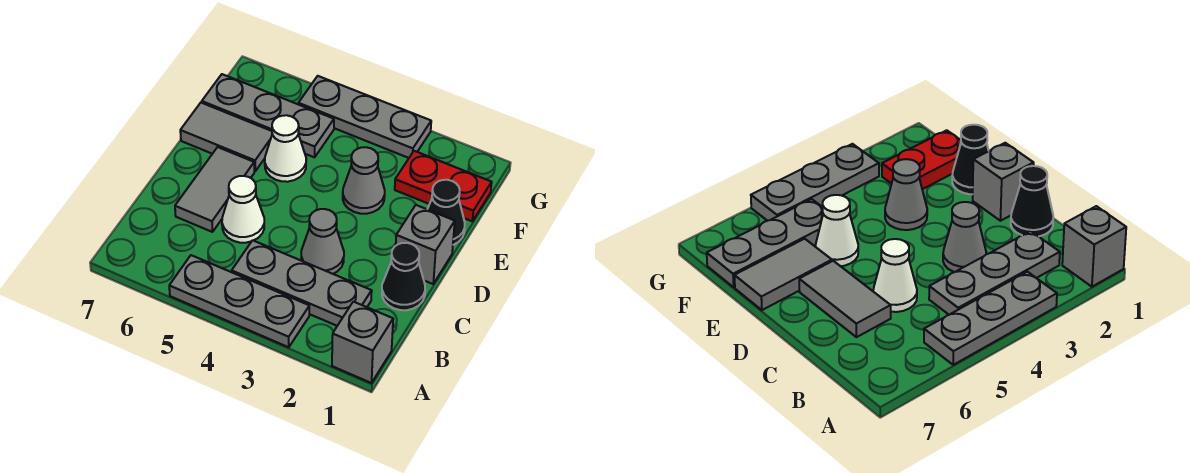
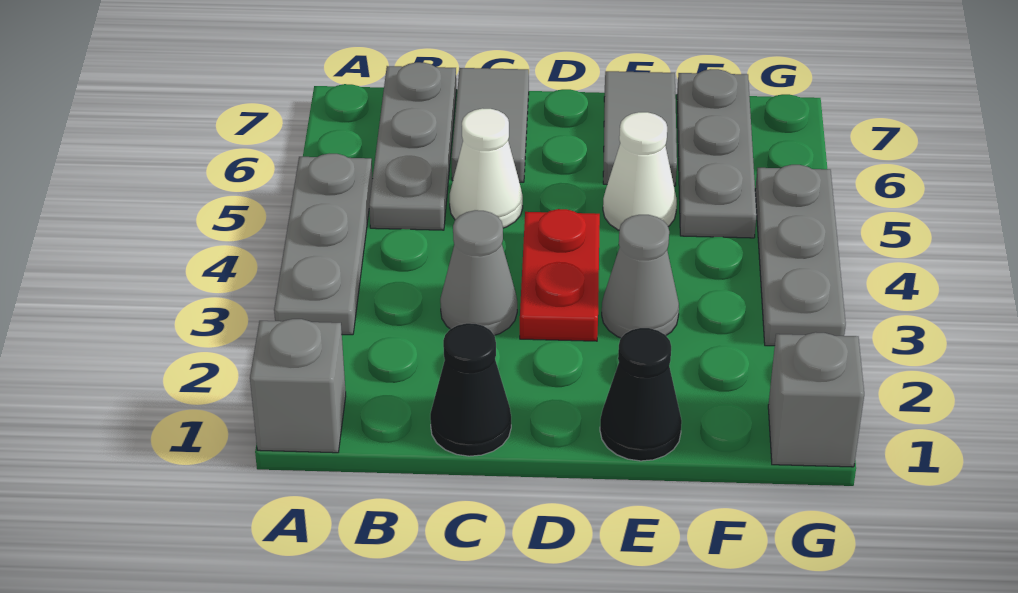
grey plate B2:B4 level 1 -> grey plate B5:B7 level 1
grey tile C6:D6 level 1 -> grey tile C6:C7 level 1
grey brick D1 level 1 -> grey brick G1 level 1
red plate F1:F2 level 1 -> red plate D3:D4 level 1

